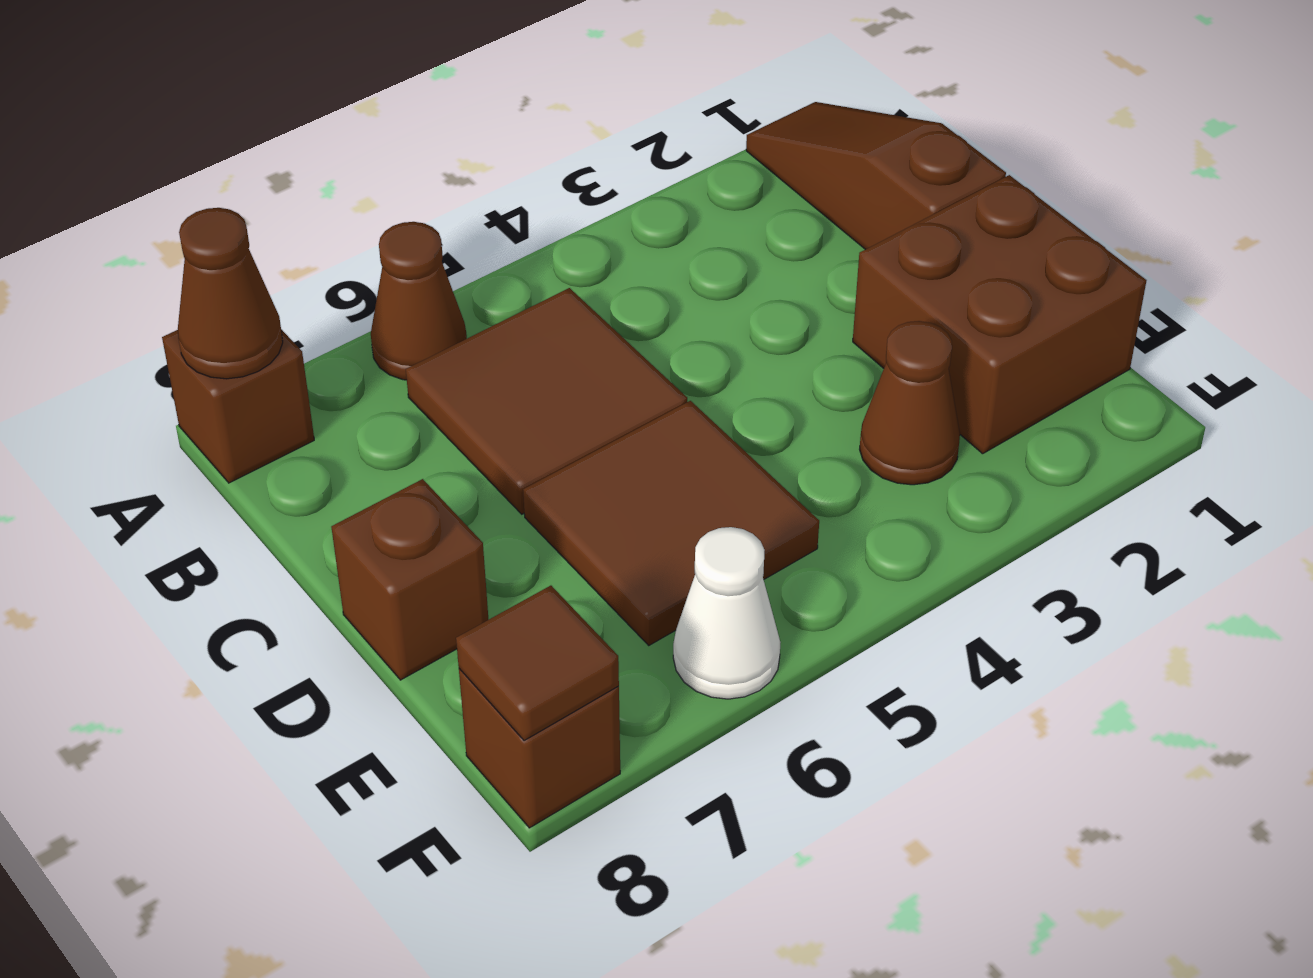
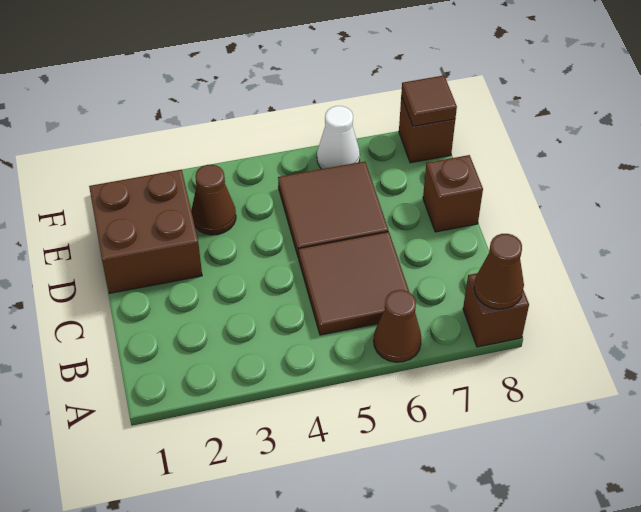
brown slope A1:C1 level 1 top C -> none

